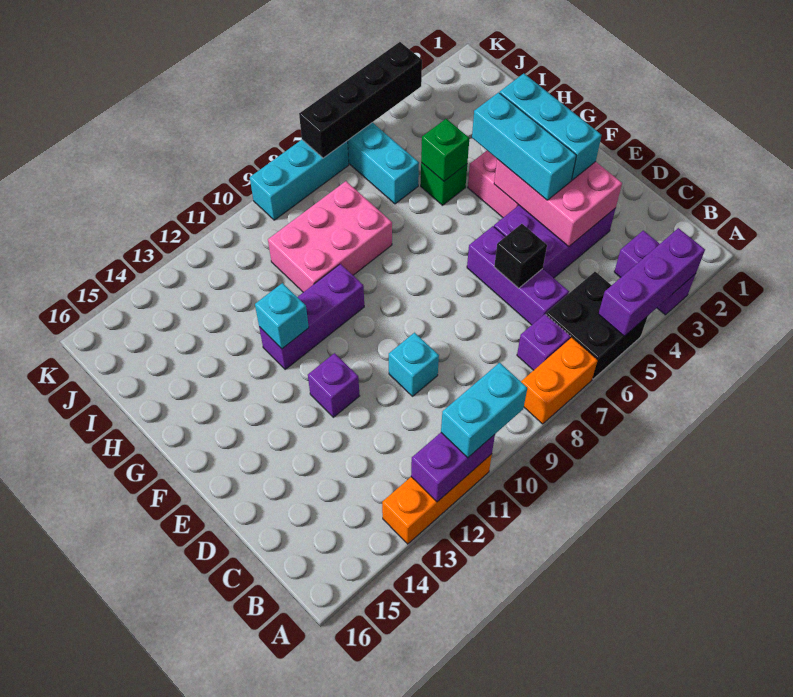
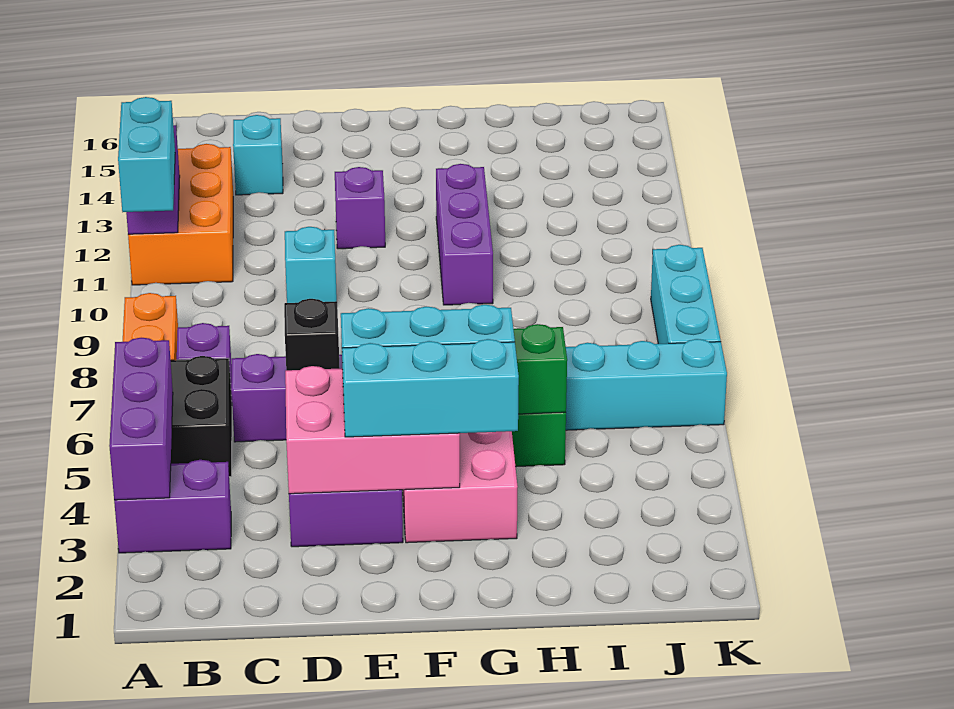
orange brick A11:A13 level 1 -> orange brick A11:B13 level 1
cyan brick G12 level 2 -> cyan brick C14 level 1
pink brick H8:I10 level 1 -> none
black brick K4:K7 level 2 -> none

